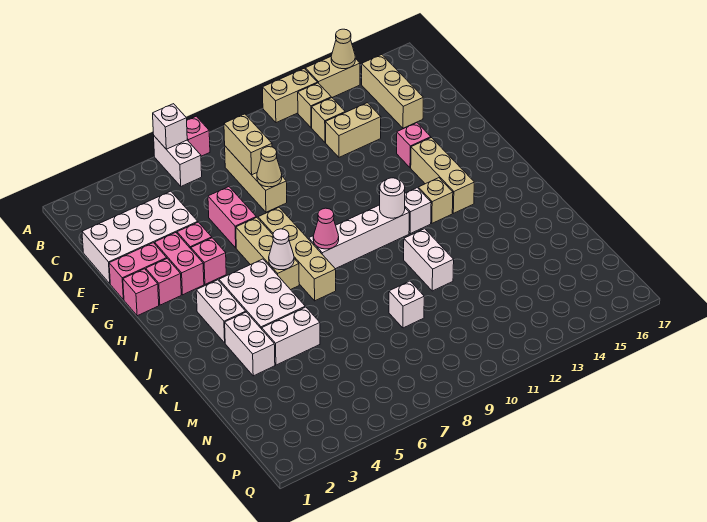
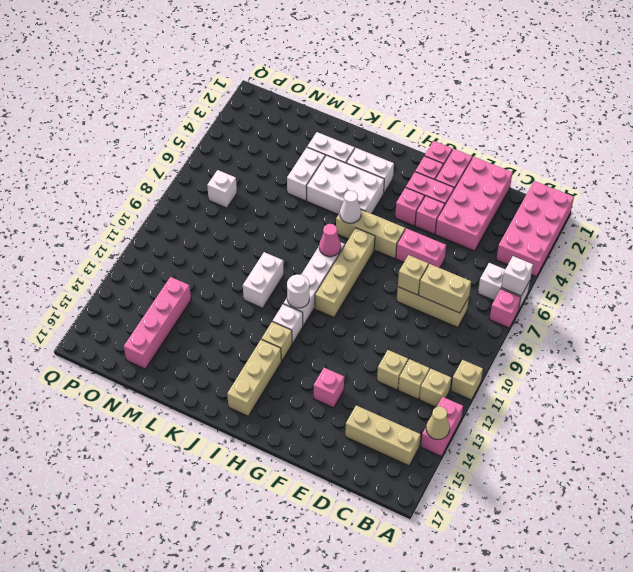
none -> pink brick A1:B4 level 1
tan brick A11:A12 level 1 -> tan brick A11 level 1
tan brick A13:A14 level 1 -> pink brick A13:A14 level 1
white brick D1:E4 level 1 -> pink brick D1:E4 level 1
tan brick D12:D13 level 1 -> tan brick D12 level 1
tan cone E8 level 2 -> tan brick E8 level 2
tan brick G7:J7 level 1 -> tan brick H7:H10 level 1
tan brick G14:I14 level 1 -> tan brick I14:I16 level 1
white brick K11:L11 level 1 -> white brick K10:K11 level 1
white brick M9 level 1 -> white brick O7 level 1
none -> pink brick N13:N16 level 1

